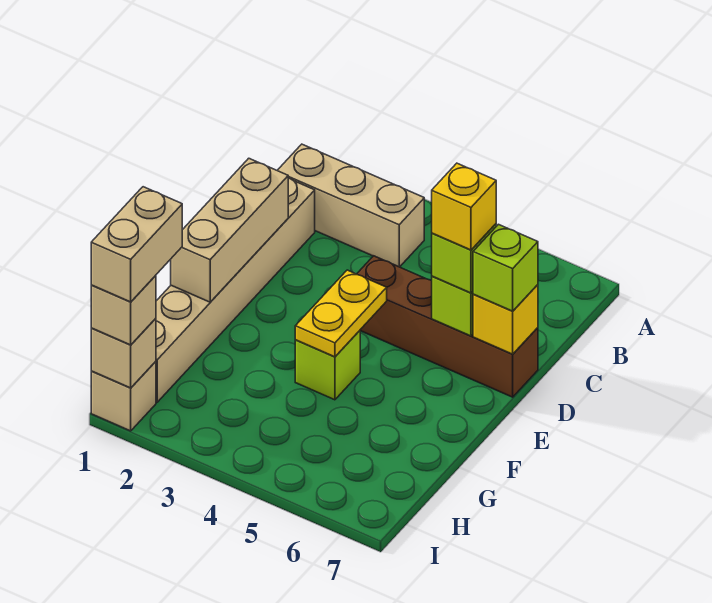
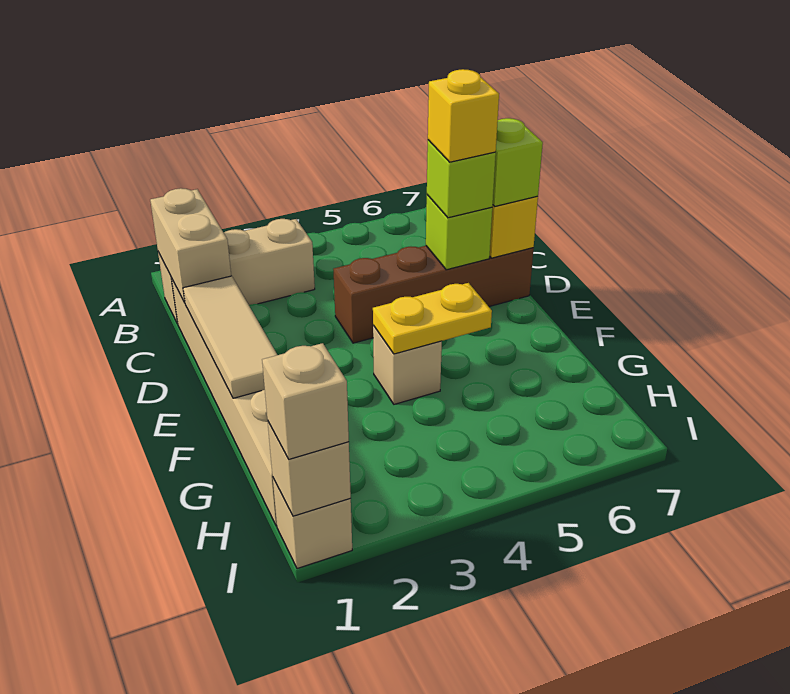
tan brick D1:F1 level 2 -> tan tile D1:F1 level 2
yellow plate E4:F4 level 2 -> yellow plate F4:F5 level 2
lime brick F4 level 1 -> tan brick F4 level 1
tan brick H1:I1 level 4 -> tan brick B1:C1 level 2

